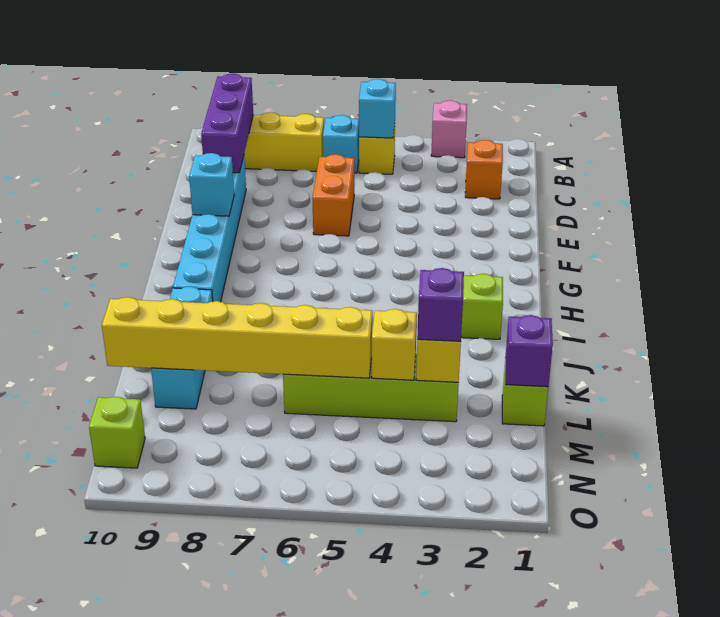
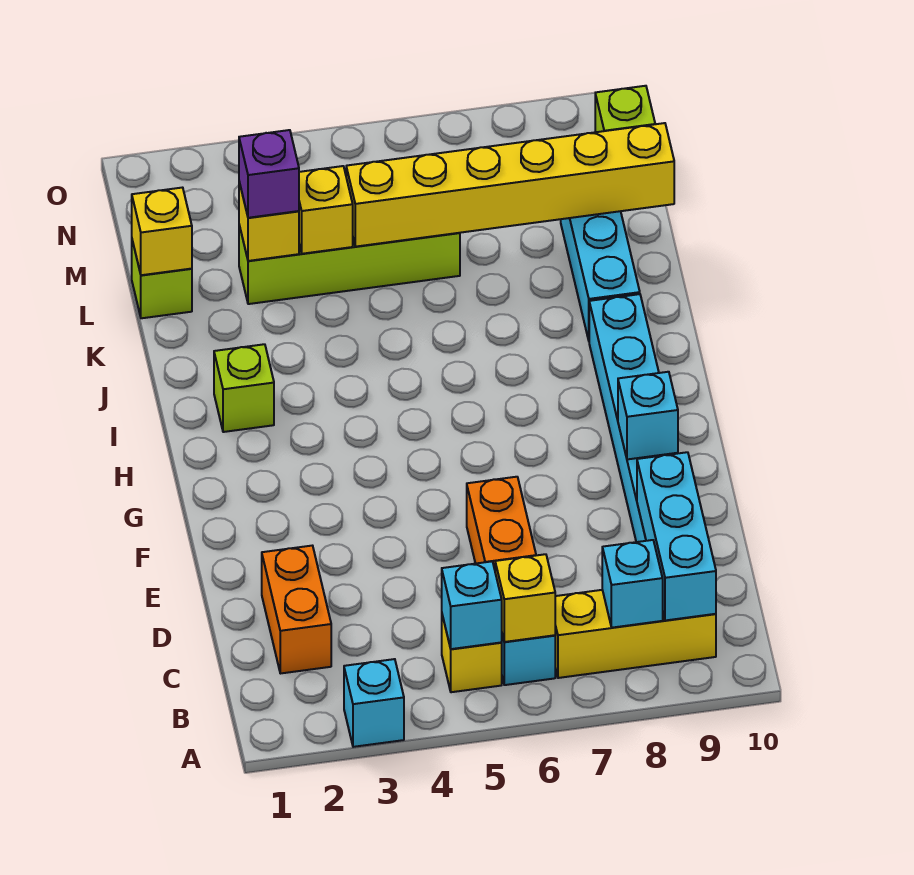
pink brick A3 level 1 -> cyan brick A3 level 1
none -> yellow brick B6 level 2
none -> cyan brick B8 level 2
purple brick B9:D9 level 2 -> cyan brick B9:D9 level 2
orange brick C2 level 1 -> orange brick C2:D2 level 1
purple brick L1 level 2 -> yellow brick L1 level 2

